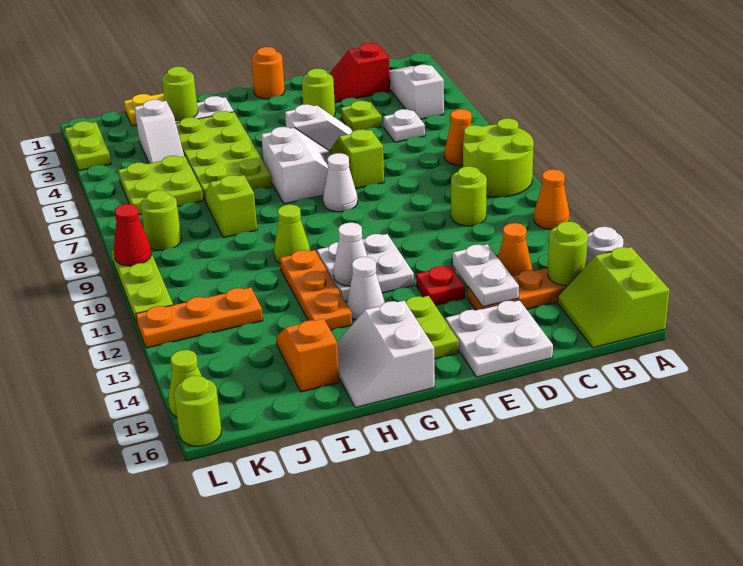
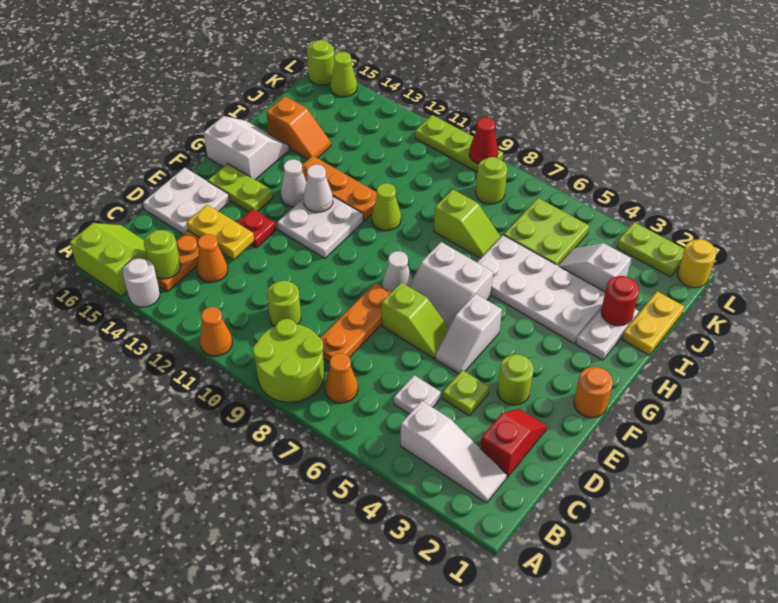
white plate D13:D14 level 2 -> yellow plate D13:D14 level 2
lime plate H3:I6 level 1 -> white plate H3:I6 level 1
lime round brick I2 level 2 -> red round brick I2 level 2
orange plate J12:L12 level 1 -> orange plate C8:E8 level 1
none -> yellow round brick L1 level 1

